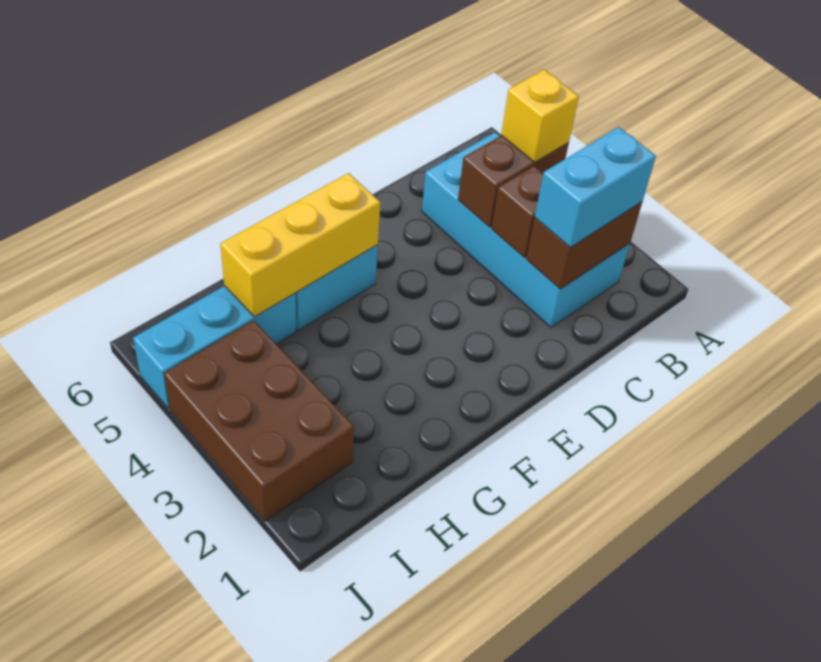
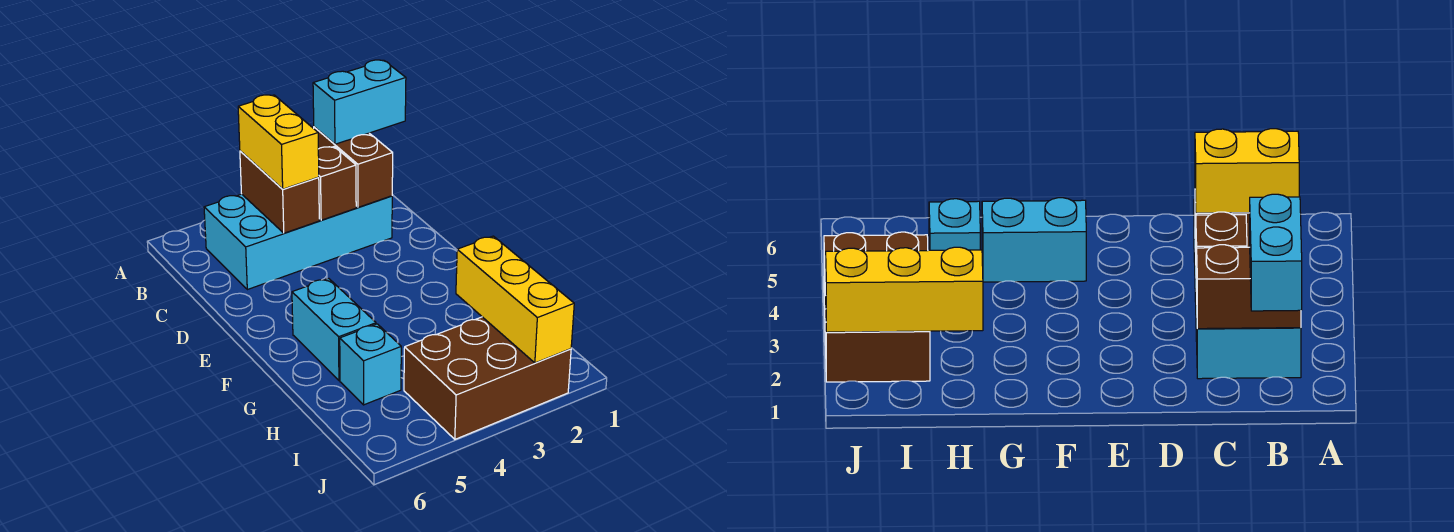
cyan brick B2:C2 level 3 -> cyan brick B1:B2 level 3
yellow brick B4 level 3 -> yellow brick B4:C4 level 3
yellow brick F5:H5 level 2 -> yellow brick H2:J2 level 2
cyan brick H5:J5 level 1 -> cyan brick H5 level 1

